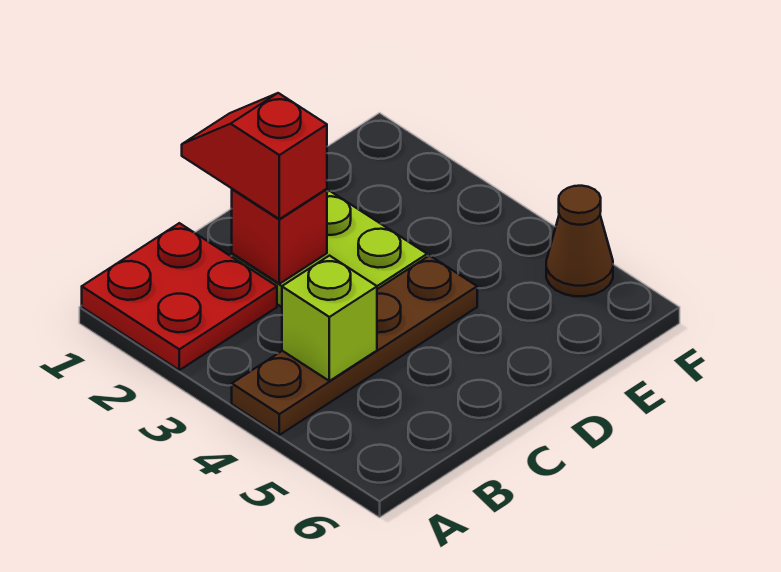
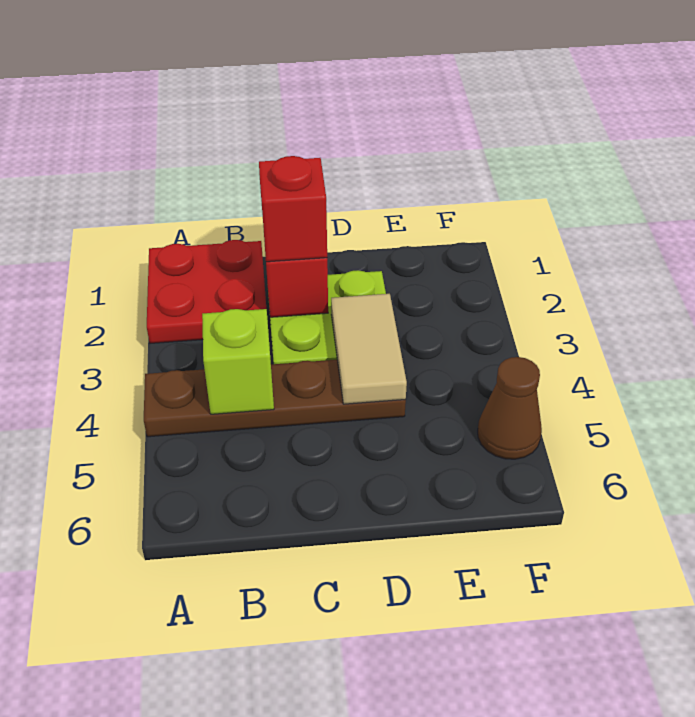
none -> tan tile D3:D4 level 2

